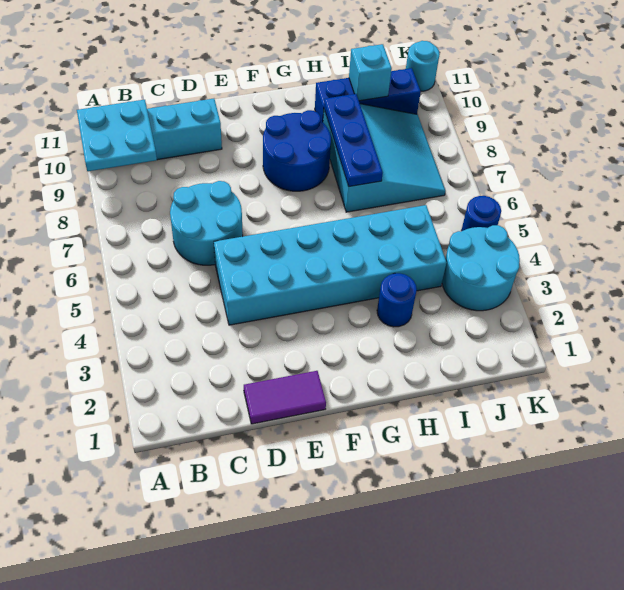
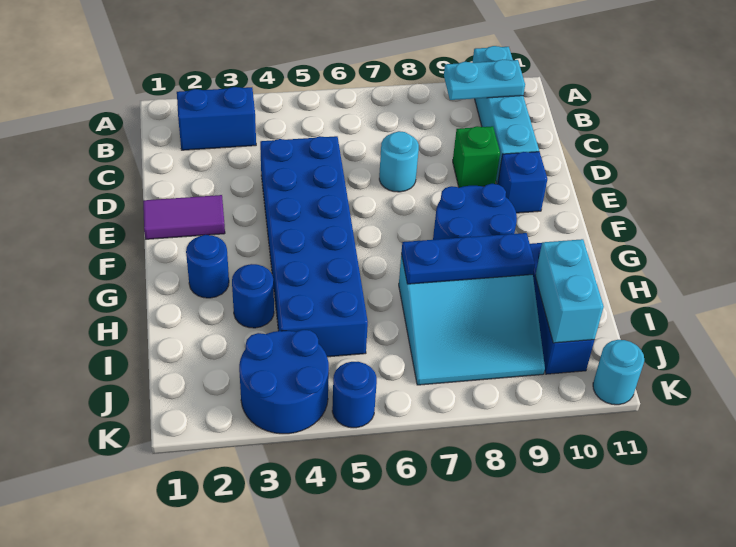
cyan plate A9:B10 level 2 -> cyan plate B9:B10 level 2
none -> blue brick B2:B3 level 1
cyan round brick C6:D7 level 1 -> cyan round brick D7 level 1
purple tile D1:E1 level 1 -> purple tile E1:E2 level 1
cyan brick D4:I5 level 1 -> blue brick D4:I5 level 1
none -> green brick D9 level 1
none -> blue brick E10 level 1
none -> blue round brick G2 level 1
cyan brick I10 level 2 -> cyan brick I10:J10 level 2
cyan round brick J3:K4 level 1 -> blue round brick J3:K4 level 1

